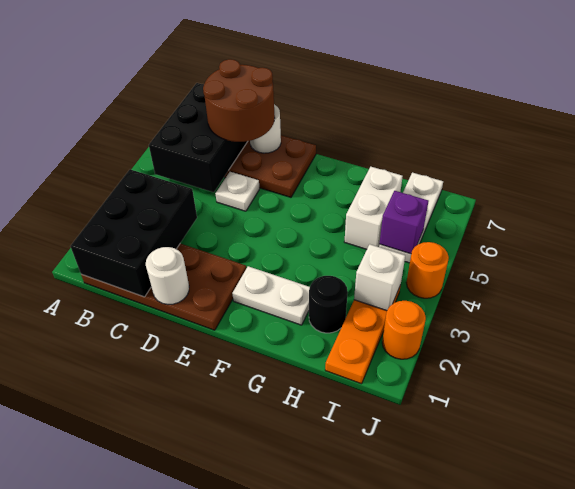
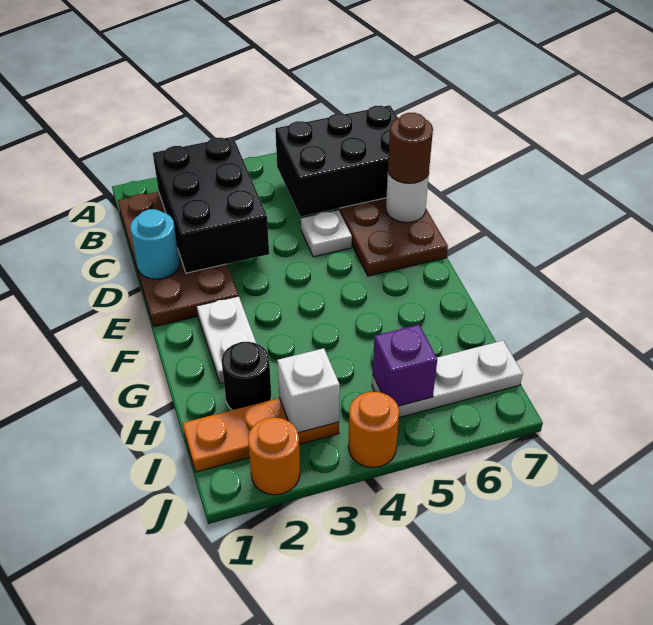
black brick B1:C3 level 2 -> black brick B2:D3 level 2
brown round brick C6:D7 level 3 -> brown round brick D7 level 3
white round brick D1 level 2 -> cyan round brick D1 level 2
white brick H5:H6 level 1 -> none

